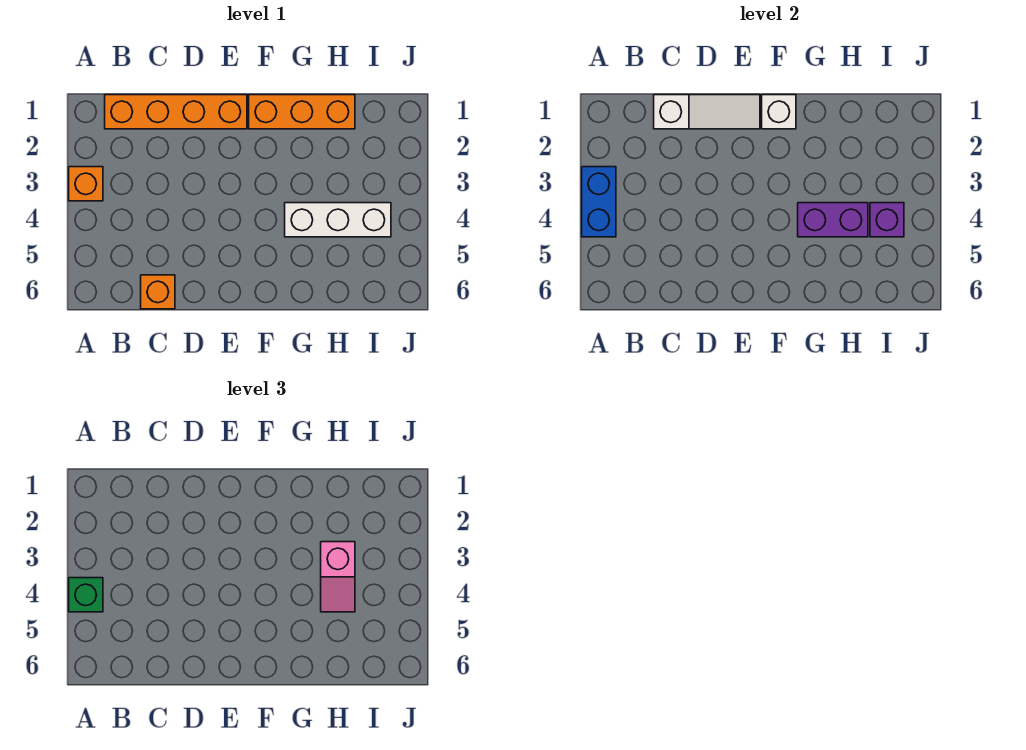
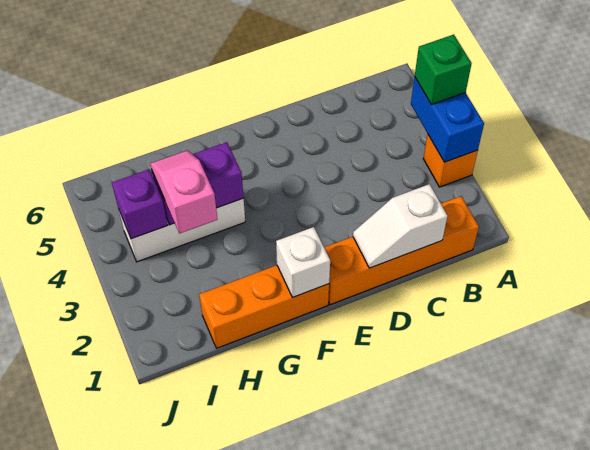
white slope C1:E1 level 2 top C -> white slope C1:D1 level 2 top C
orange brick C6 level 1 -> none

